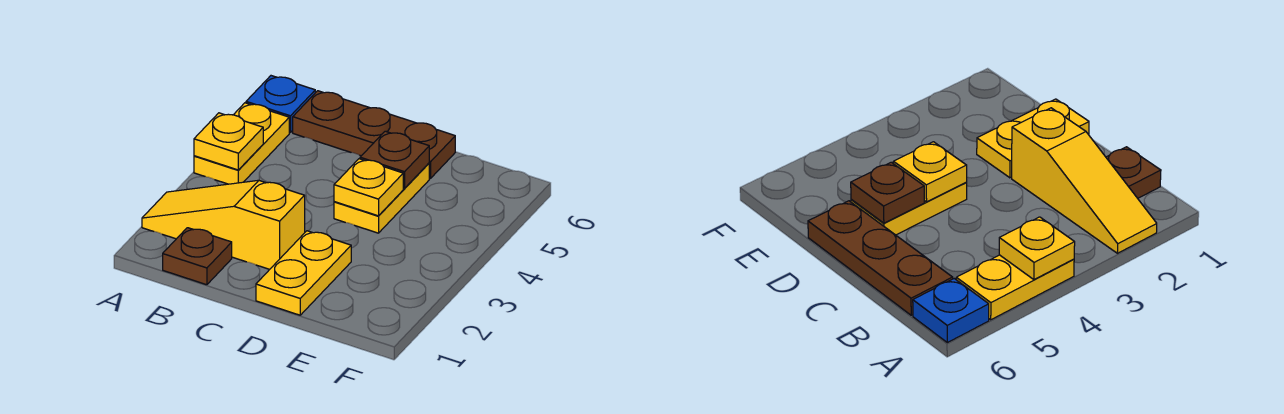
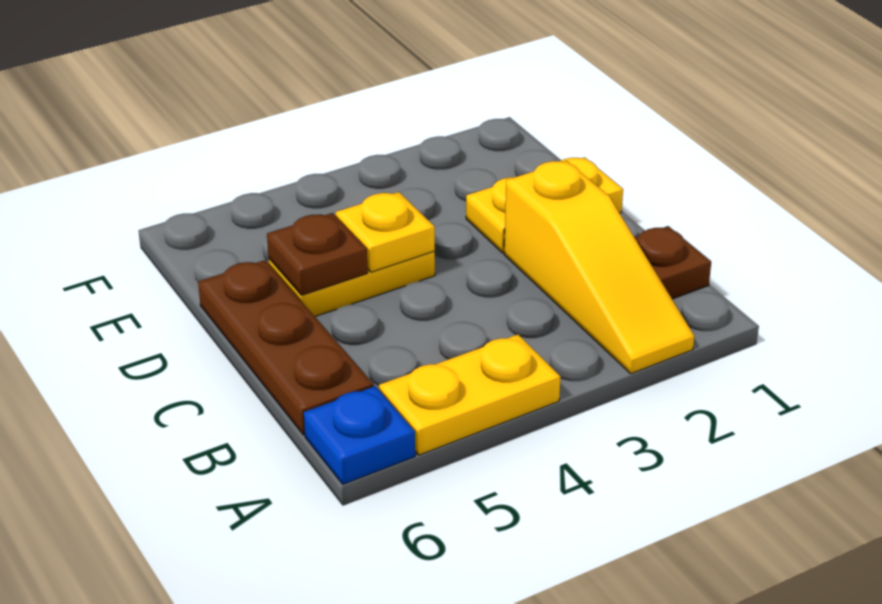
yellow plate A4 level 2 -> none

